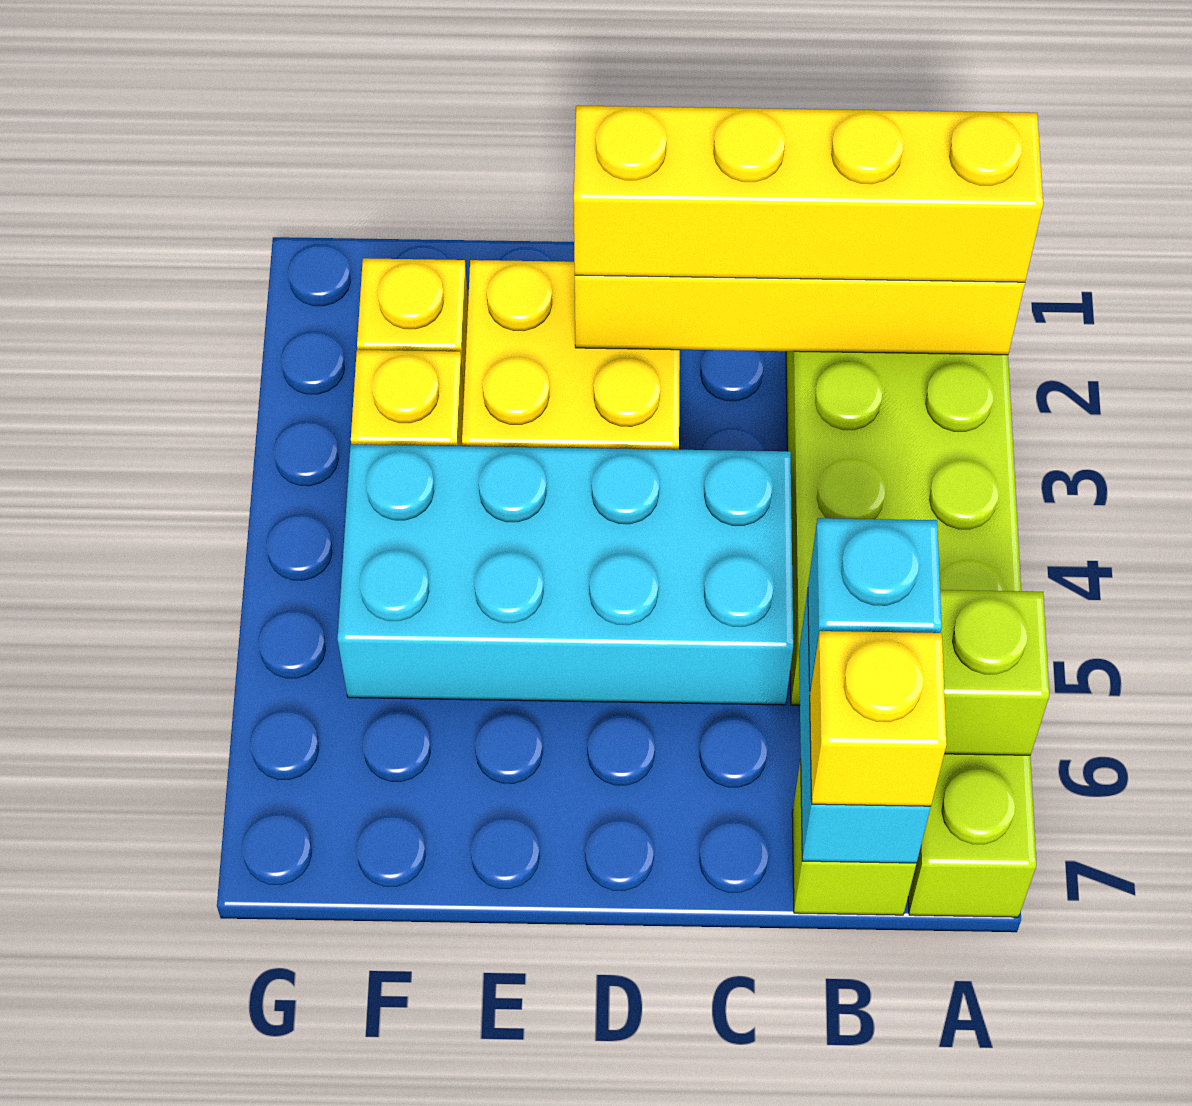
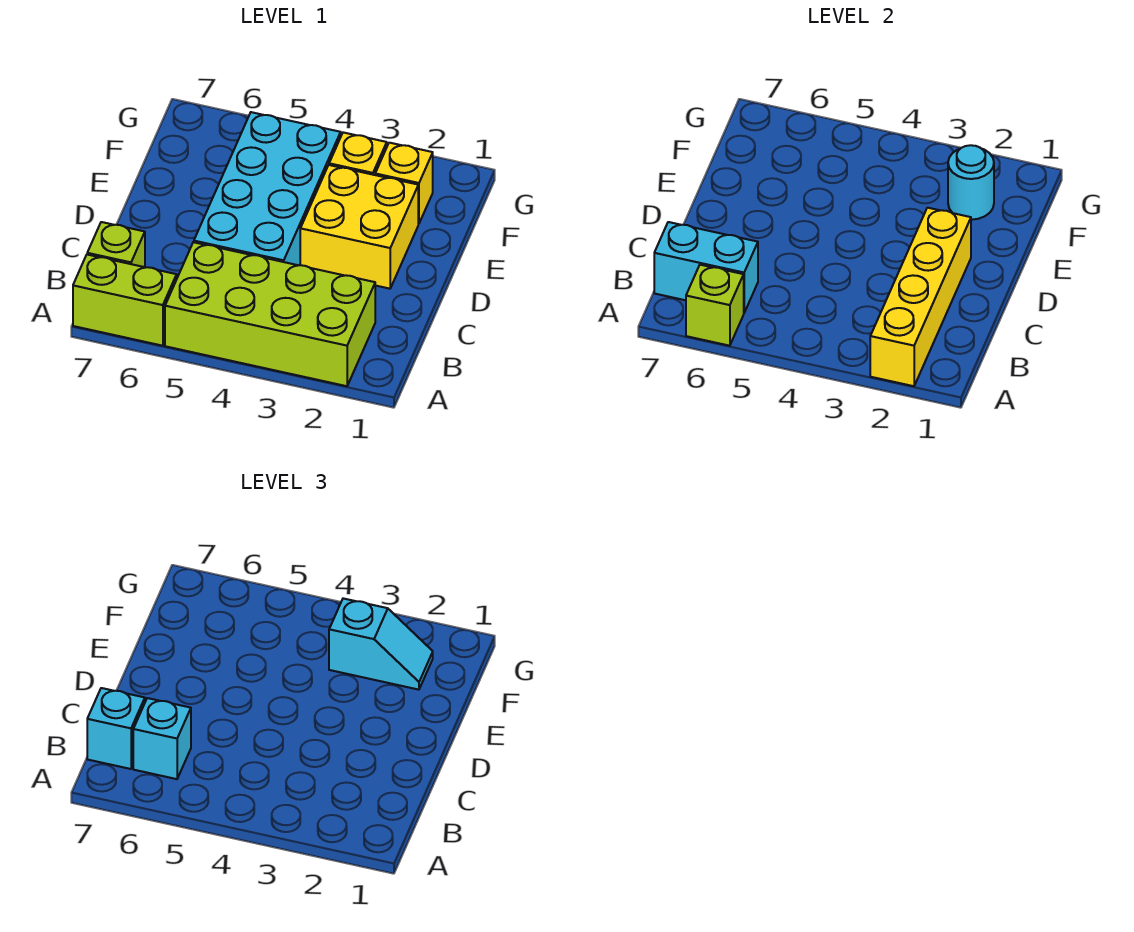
yellow brick A2:D2 level 3 -> none
yellow brick B7 level 3 -> cyan brick B7 level 3
none -> cyan round brick F2 level 2
none -> cyan slope F2:F3 level 3 top 3

